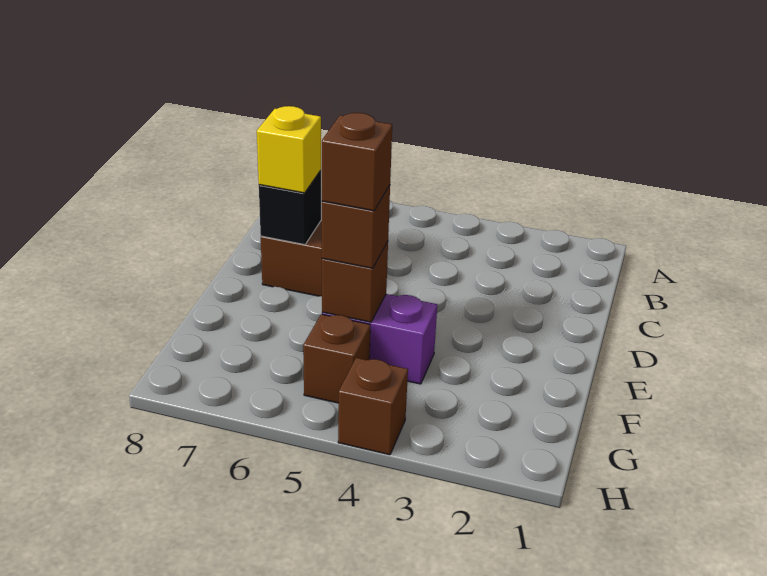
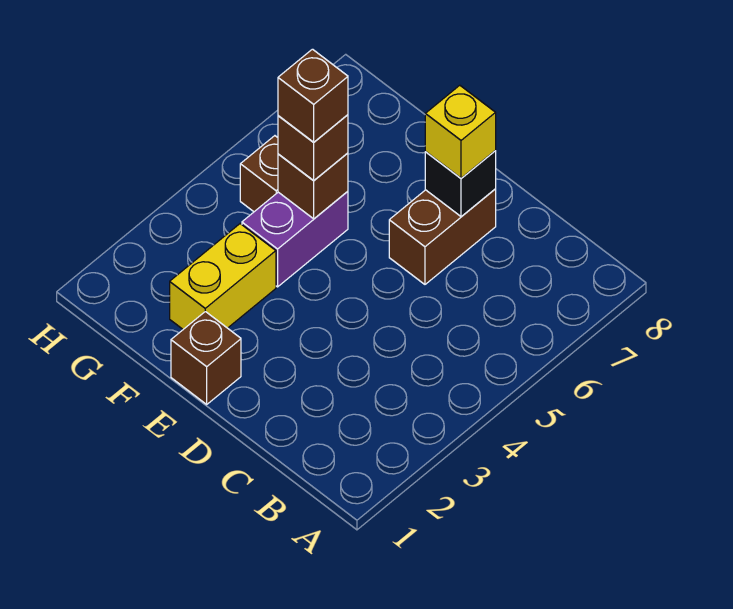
none -> yellow brick F2:F3 level 1
brown brick H4 level 1 -> brown brick E1 level 1

